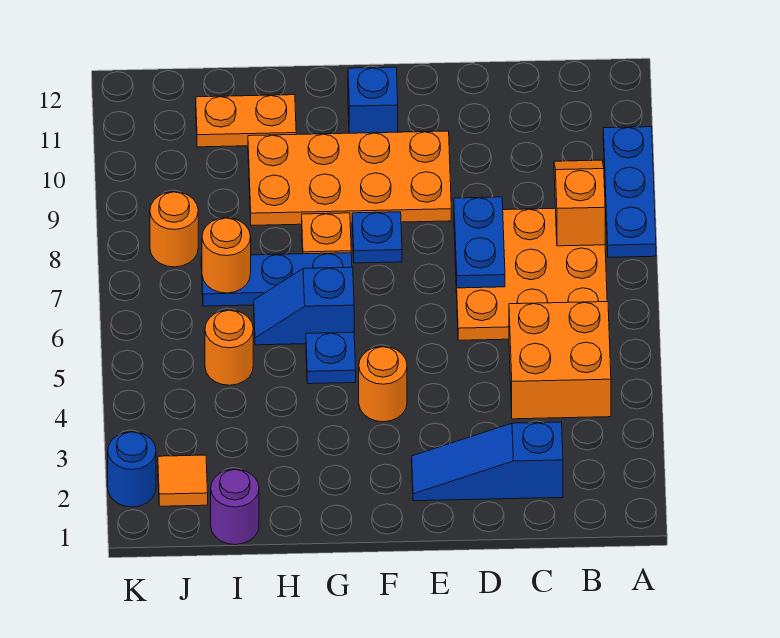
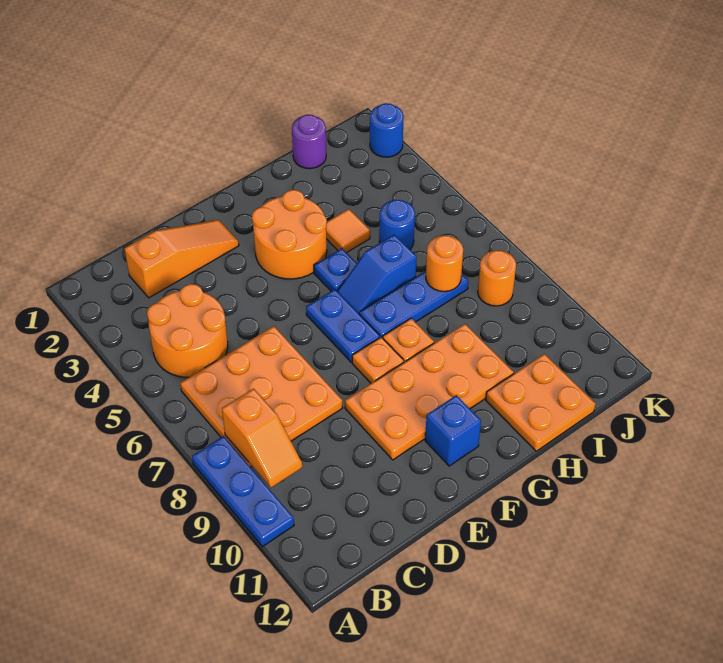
orange brick B4:C5 level 1 -> orange round brick B4:C5 level 1
blue slope C2:E2 level 1 top C -> orange slope C2:E2 level 1 top C
blue plate D7:D8 level 2 -> blue plate F6:F7 level 1
orange round brick F4 level 1 -> orange round brick F3:G4 level 1
blue plate F8 level 1 -> orange plate F8 level 1
blue slope G6:H6 level 1 top G -> blue slope G6:H6 level 1 top H
orange plate H11:I11 level 1 -> orange plate H11:I12 level 1
orange round brick I5 level 1 -> blue round brick I5 level 1
orange tile J2 level 1 -> orange tile H4 level 1

